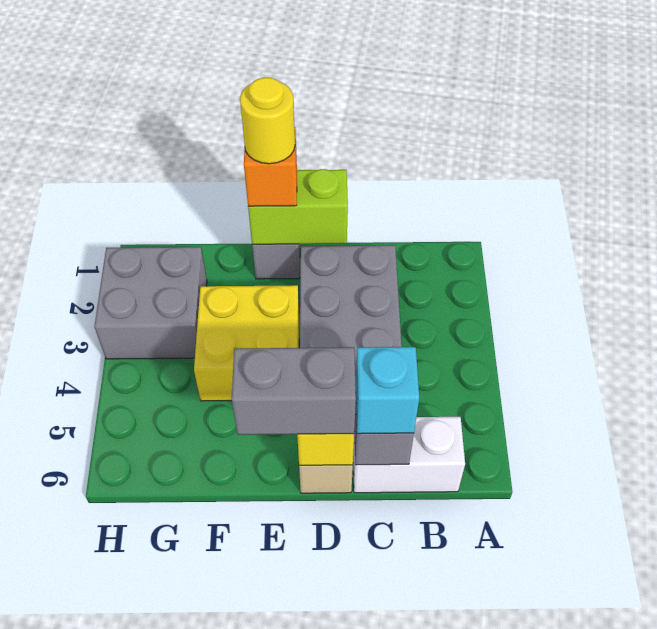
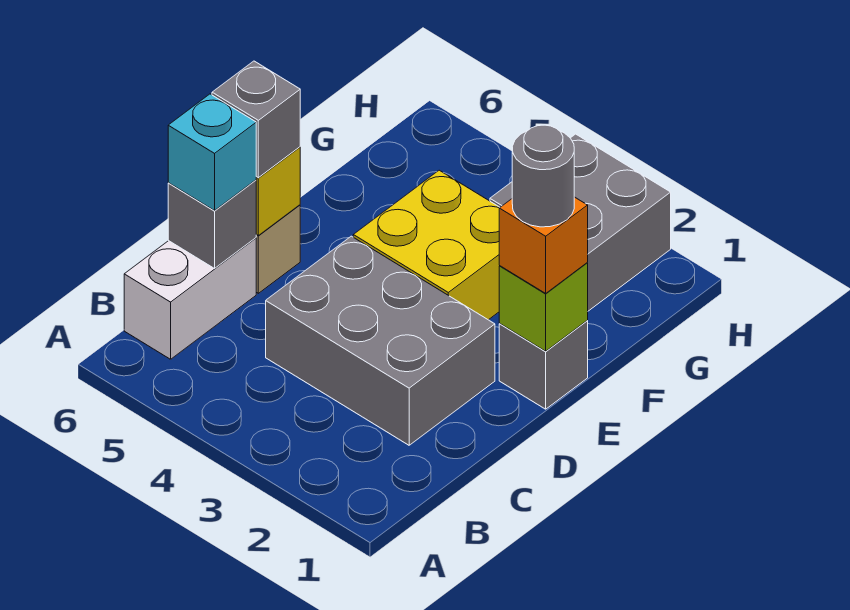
lime brick D1:E1 level 2 -> lime brick E1 level 2
grey brick D6:E6 level 3 -> grey brick D6 level 3
yellow round brick E1 level 4 -> grey round brick E1 level 4

